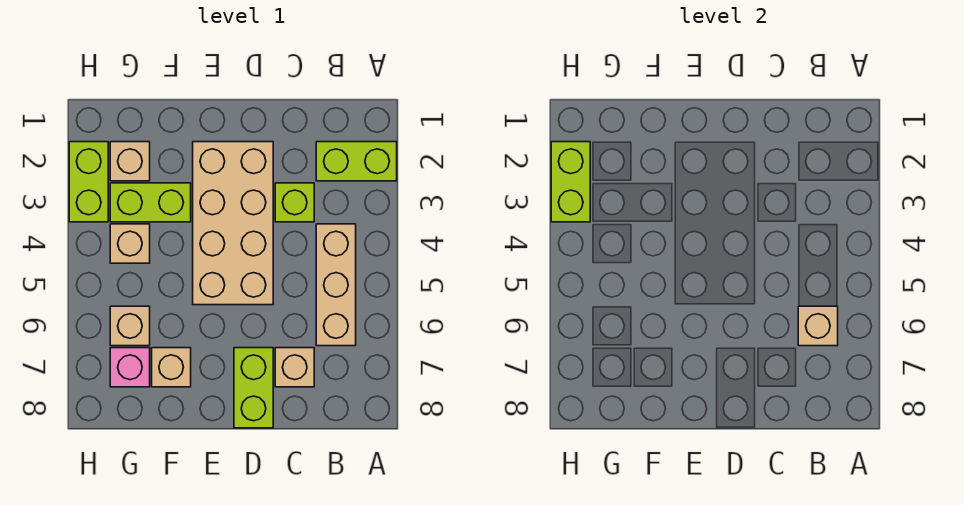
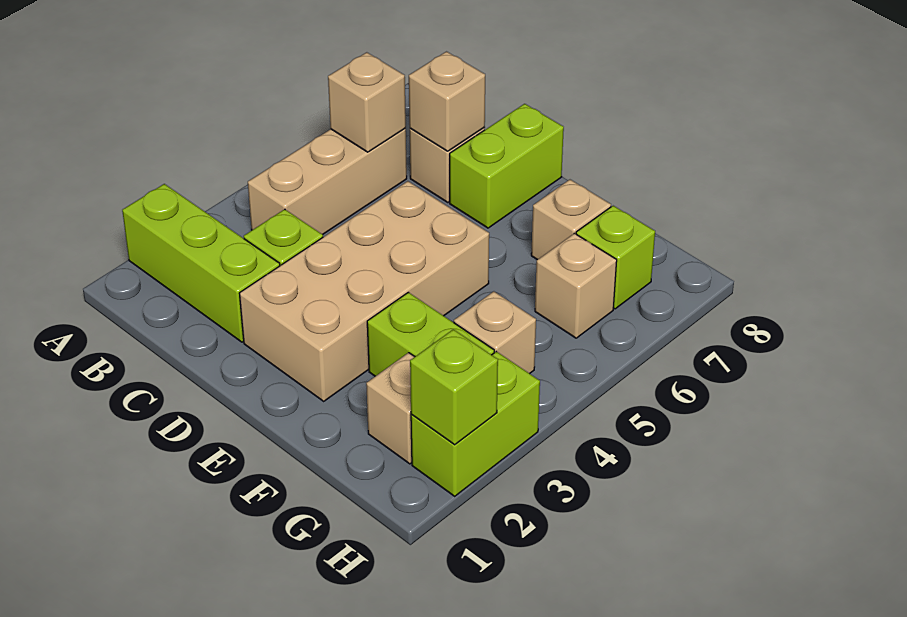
lime brick A2:B2 level 1 -> lime brick A2:C2 level 1
none -> tan brick C7 level 2
pink brick G7 level 1 -> lime brick G7 level 1
lime brick H2:H3 level 2 -> lime brick H2 level 2

